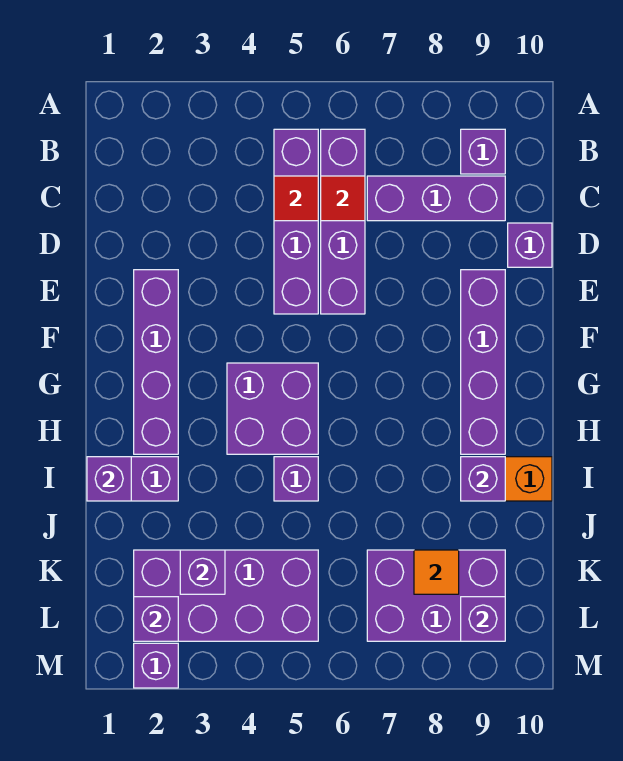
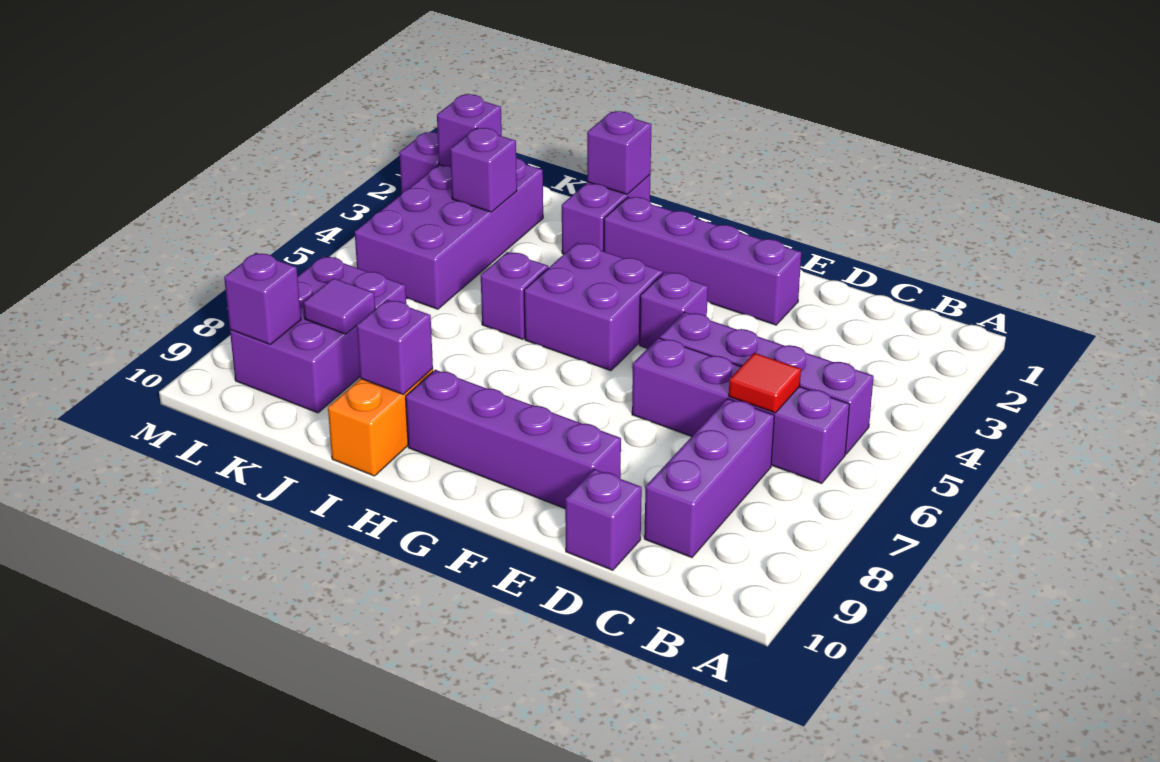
purple brick B9 level 1 -> purple brick F4 level 1
red tile C5 level 2 -> none
orange tile K8 level 2 -> purple tile K8 level 2

